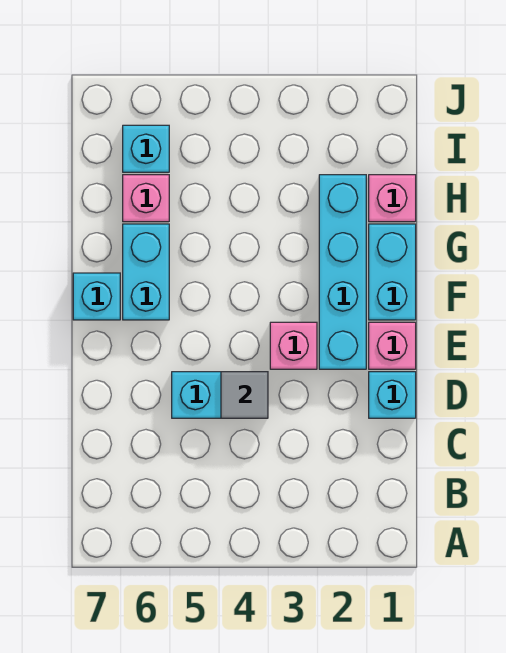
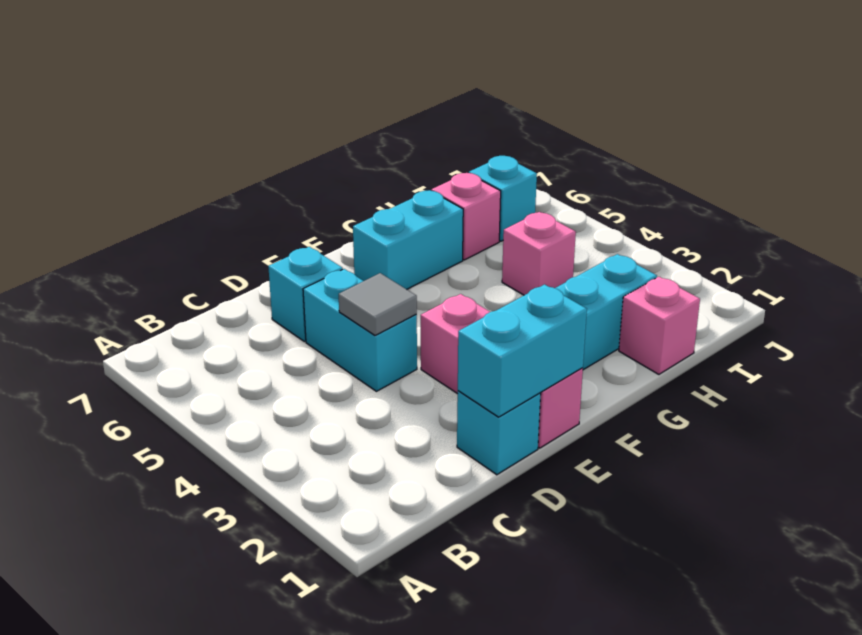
cyan brick F1:G1 level 1 -> cyan brick D1:E1 level 2
cyan brick F7 level 1 -> cyan brick D6 level 1
none -> pink brick H4 level 1

